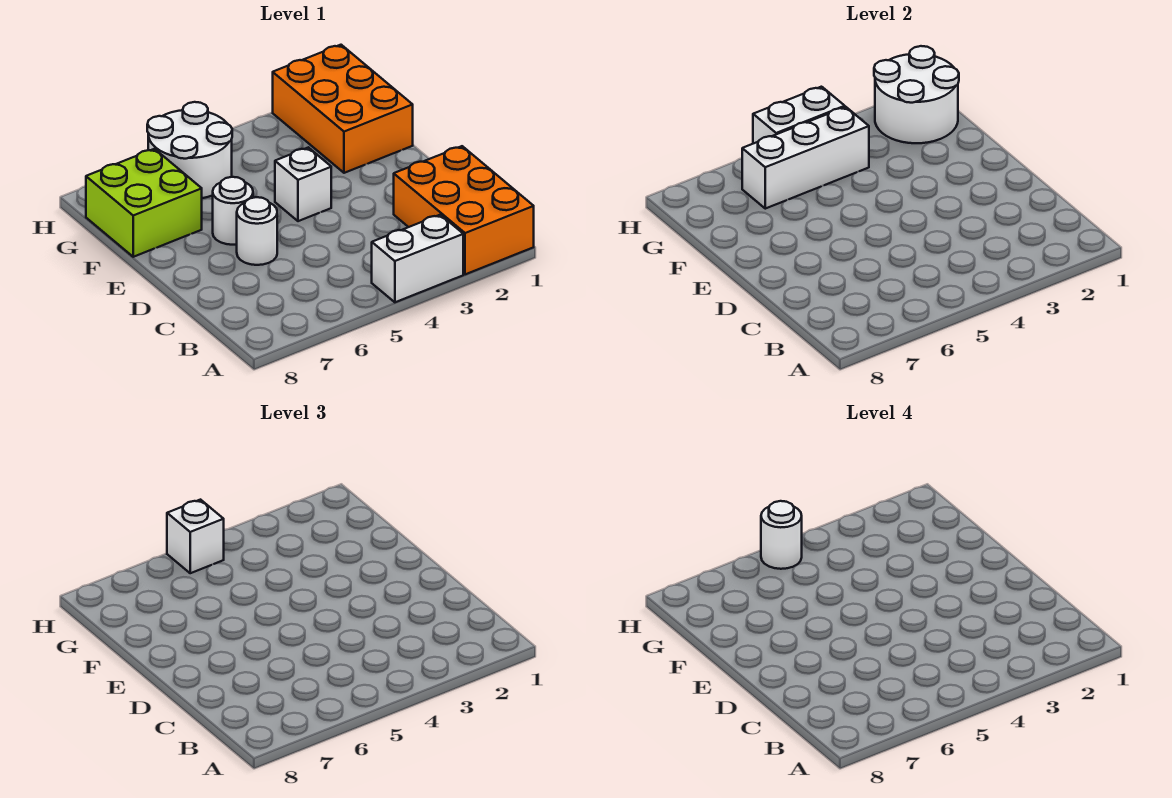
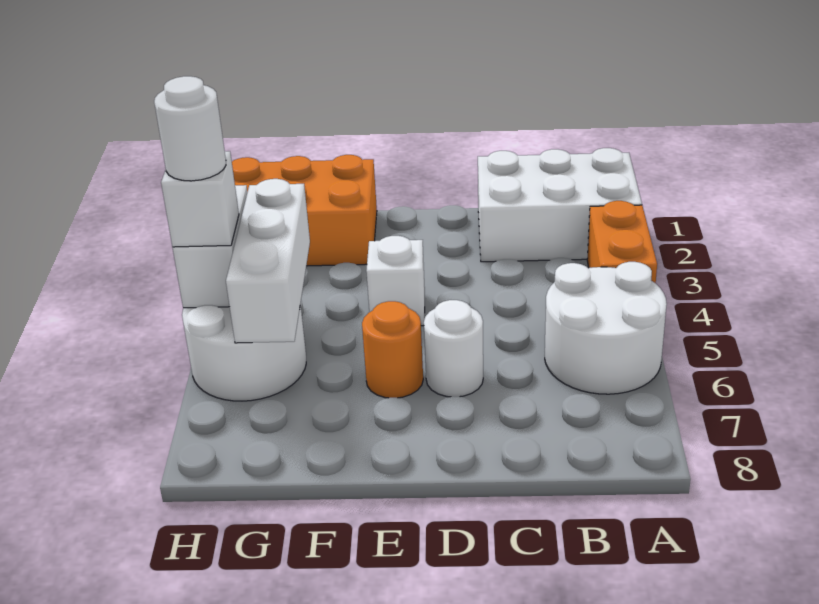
orange brick A1:C2 level 1 -> white brick A1:C2 level 1
white brick A3:A4 level 1 -> orange brick A3:A4 level 1
white round brick E6 level 1 -> orange round brick E6 level 1
lime brick F7:G8 level 1 -> none
white round brick G1:H2 level 2 -> white round brick A5:B6 level 1

